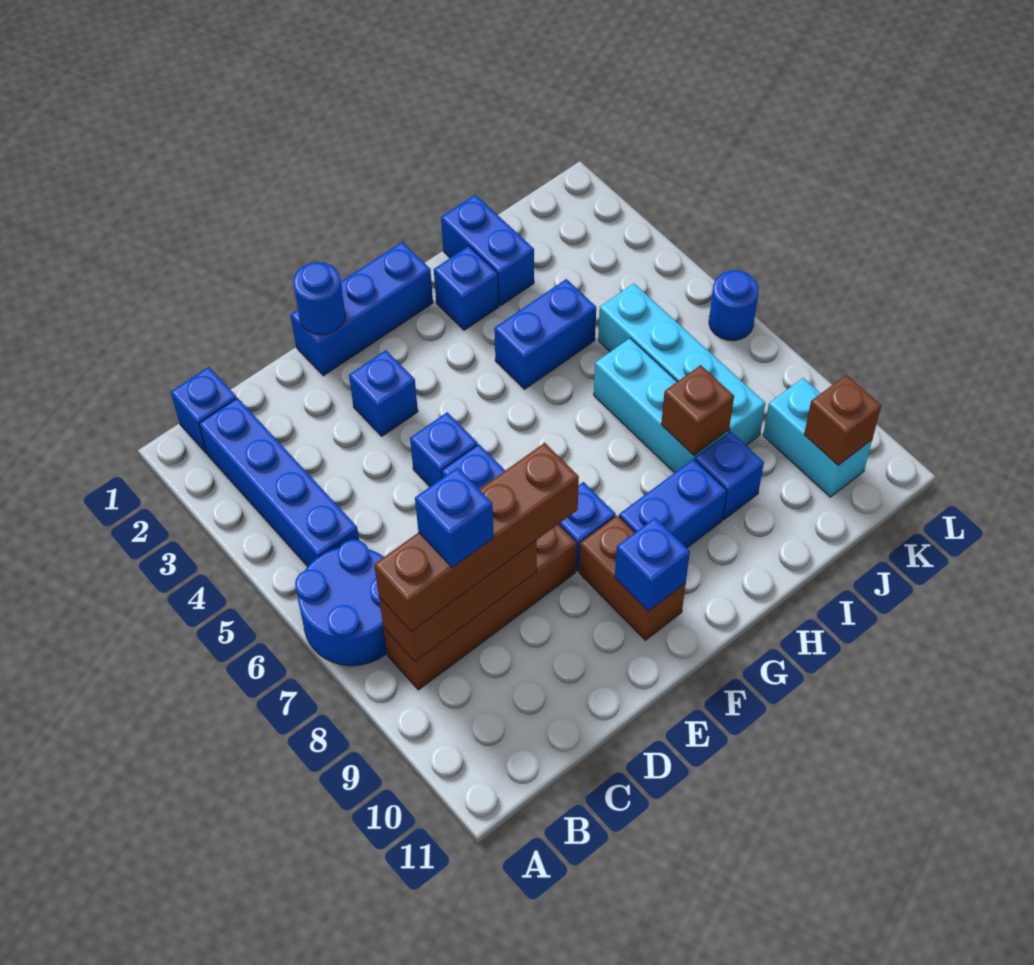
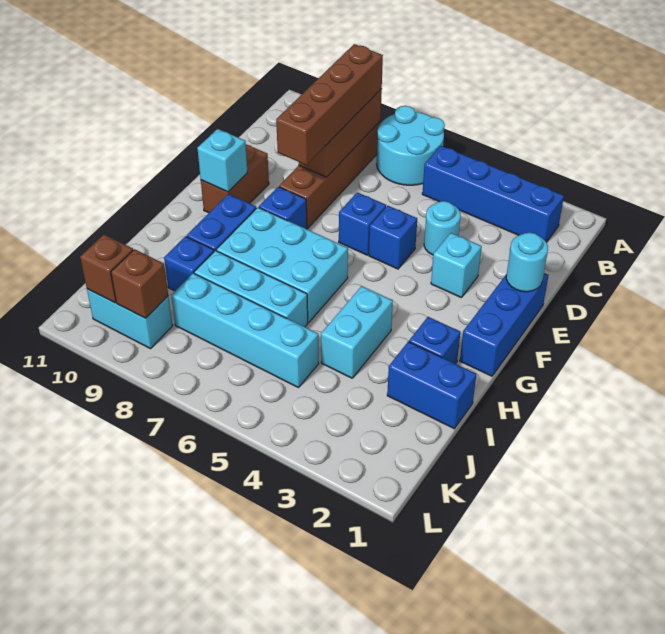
blue round brick A6:B7 level 1 -> cyan round brick A6:B7 level 1
blue brick B1 level 1 -> none
blue brick C8 level 4 -> none
none -> cyan round brick D4 level 1
blue round brick E1 level 2 -> cyan round brick E1 level 2
blue brick E3 level 1 -> cyan brick E3 level 1
brown brick F9:F10 level 1 -> brown brick E10:F10 level 1
blue brick F10 level 2 -> cyan brick F10 level 2
none -> cyan brick G6:H8 level 1
blue brick H4:I4 level 1 -> cyan brick H4:I4 level 1
brown brick I8 level 2 -> brown brick K9 level 2
blue round brick L6 level 1 -> none

